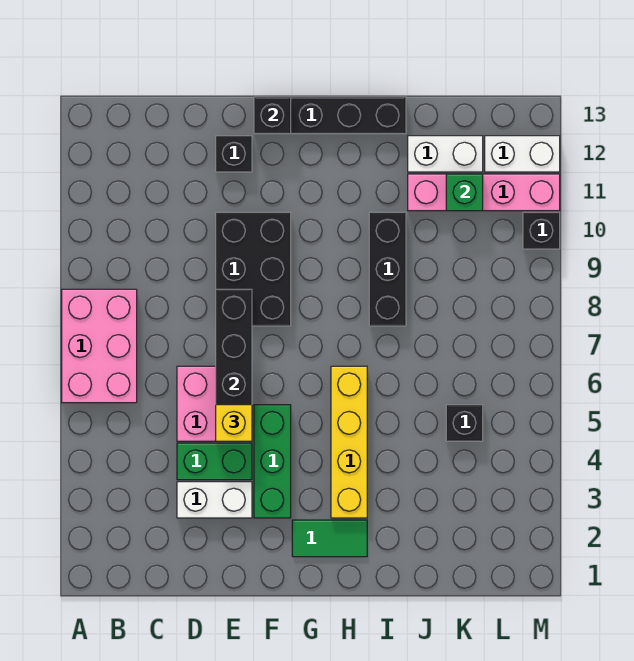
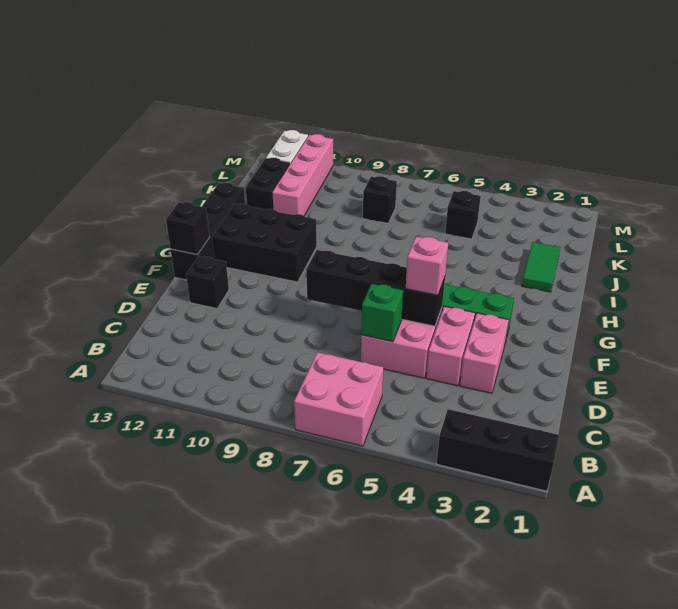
pink brick A6:B8 level 1 -> pink brick A6:B7 level 1
white brick D3:E3 level 1 -> pink brick D3:E3 level 1
green brick D4:E4 level 1 -> pink brick D4:E4 level 1
yellow brick E5 level 3 -> pink brick E5 level 3
black brick E8:F10 level 1 -> black brick G10:H12 level 1
green tile G2:H2 level 1 -> green tile I2:J2 level 1
yellow brick H3:H6 level 1 -> none
black brick I8:I10 level 1 -> black brick A1:A3 level 1
white brick J12:K12 level 1 -> black brick J12:K12 level 1
green brick K11 level 2 -> green brick D6 level 2
black brick M10 level 1 -> black brick K8 level 1

